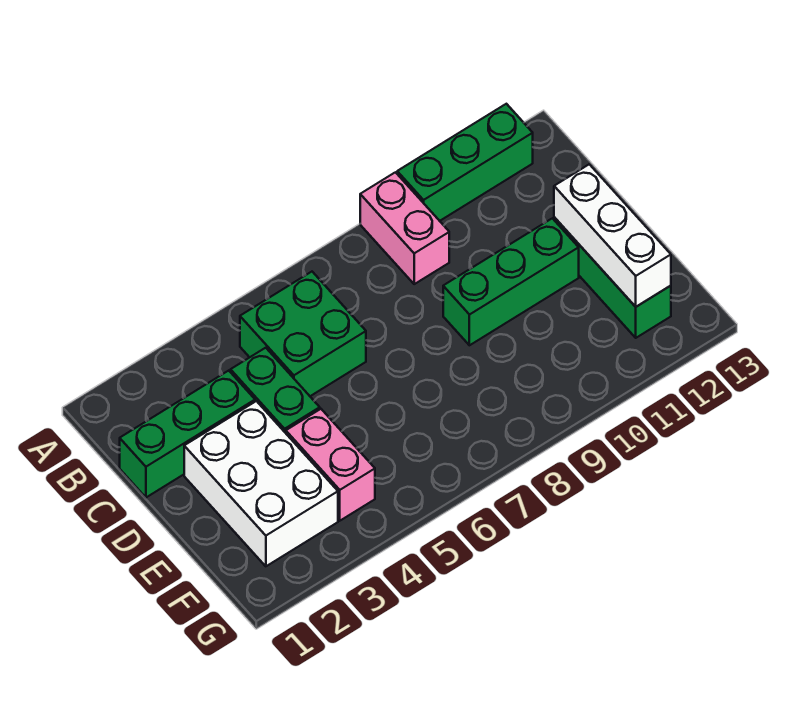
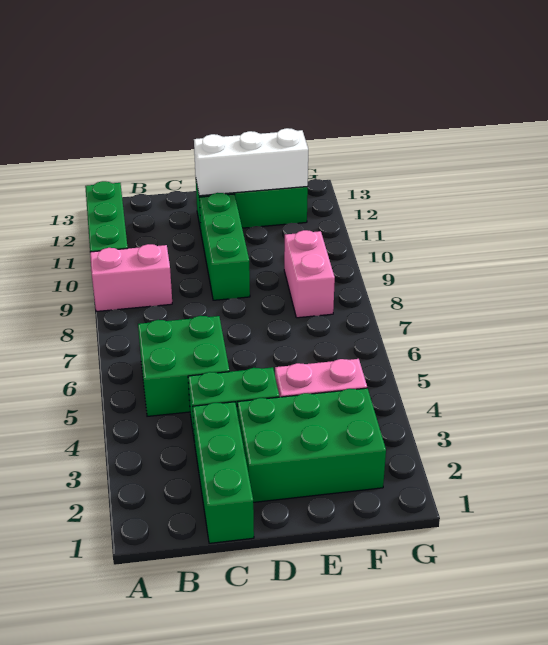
white brick D2:F3 level 1 -> green brick D2:F3 level 1
none -> pink brick F8:F9 level 1

